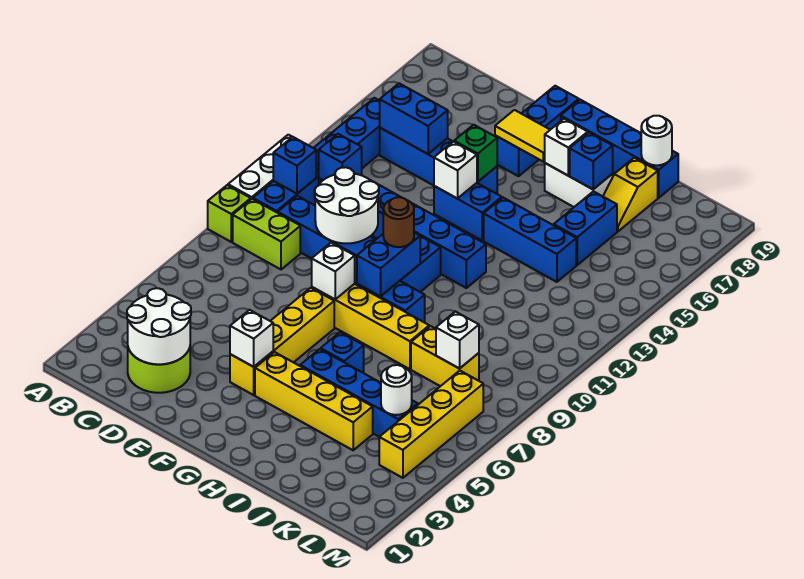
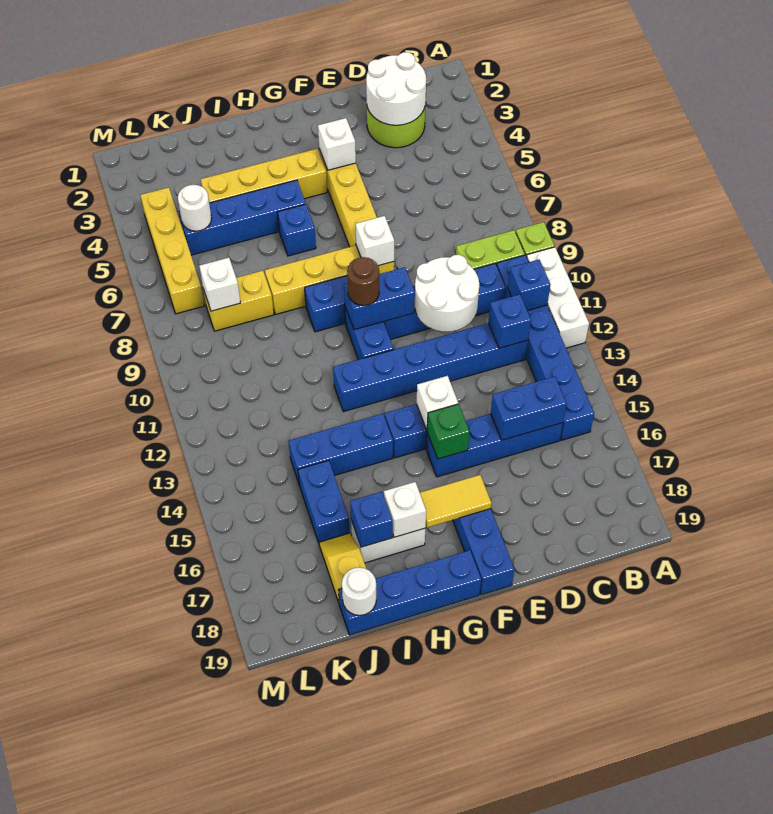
blue brick G9:G10 level 2 -> blue brick F10:G10 level 2

